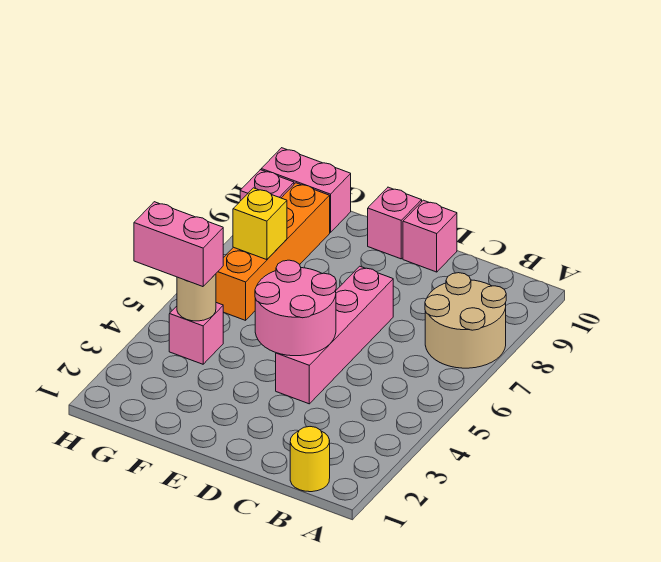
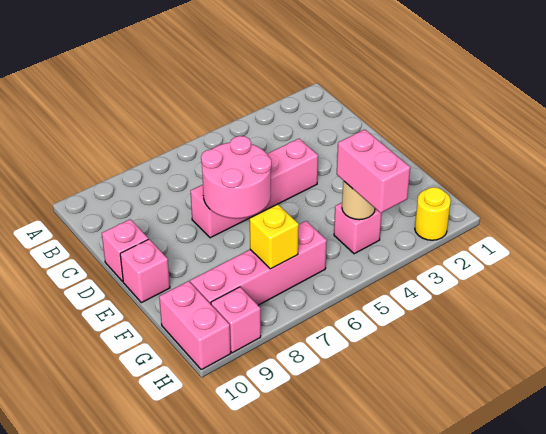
tan round brick A7:B8 level 1 -> none
yellow round brick B1 level 1 -> yellow round brick H2 level 1
pink round brick D4:E5 level 2 -> pink round brick D6:E7 level 2
orange brick G6:G9 level 1 -> pink brick G6:G9 level 1

